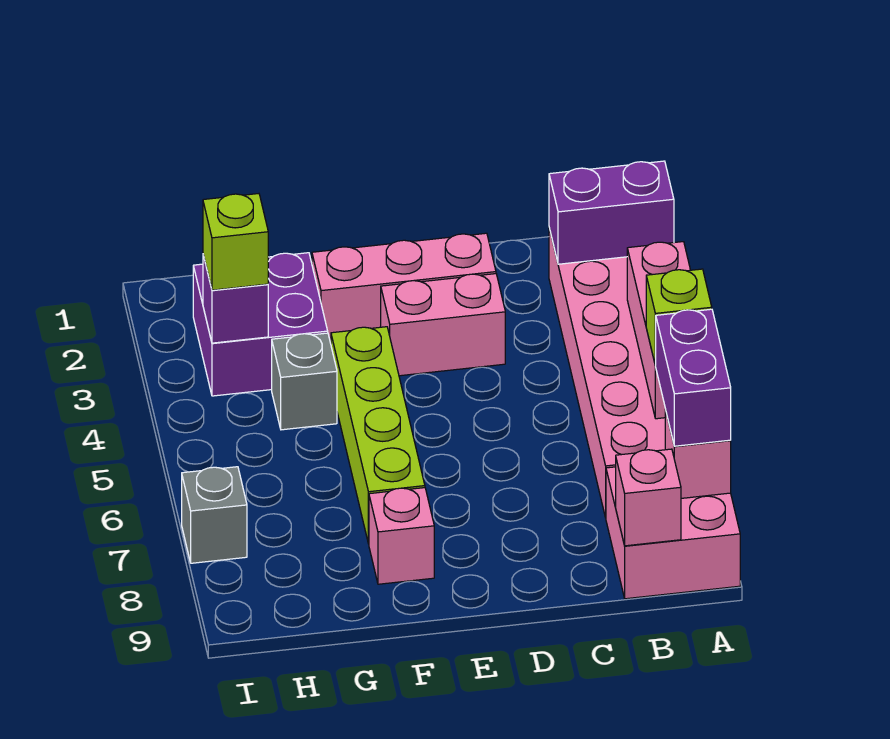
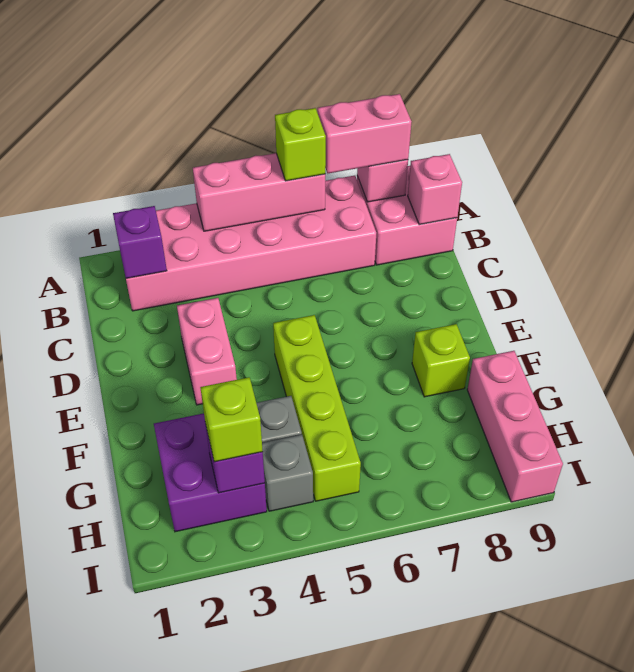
purple brick A2:B2 level 2 -> purple brick B2 level 2
purple brick A7:A8 level 3 -> pink brick A7:A8 level 3
pink brick D2:F2 level 1 -> pink brick G9:I9 level 1
lime brick F4:F7 level 1 -> lime brick E5:H5 level 1
pink brick F8 level 1 -> lime brick F8 level 1
grey brick I7 level 1 -> grey brick H4 level 1

